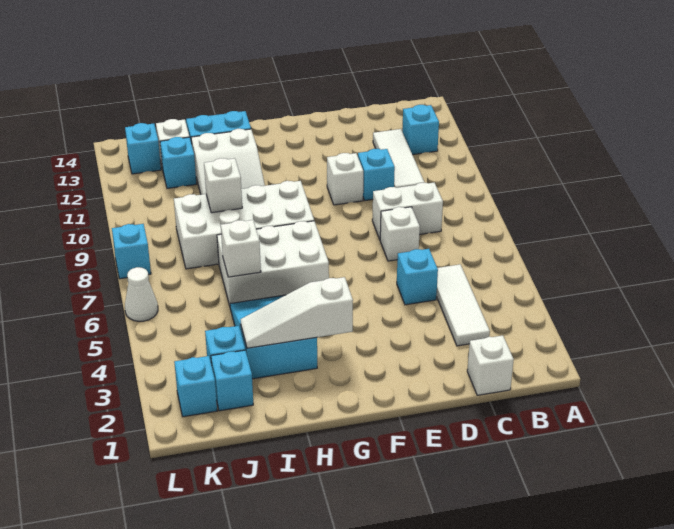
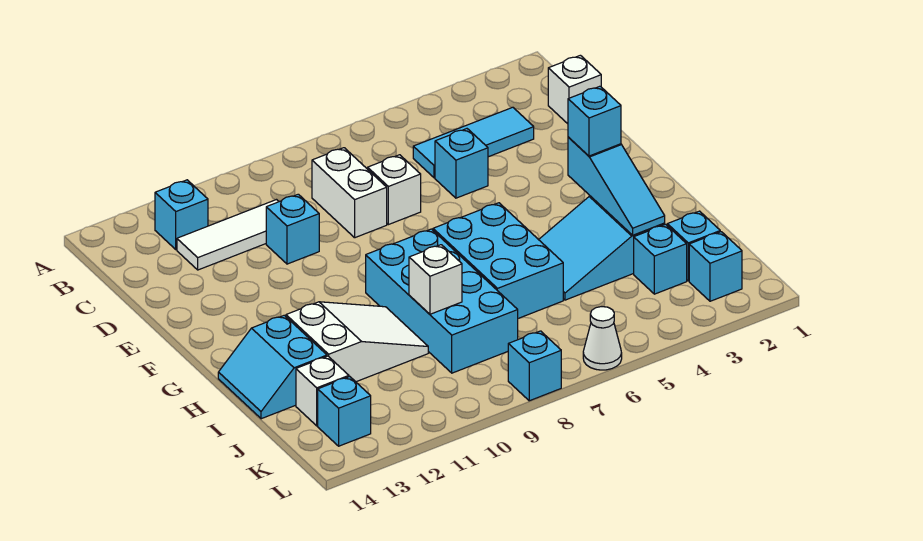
white tile C3:C5 level 1 -> cyan tile C3:C5 level 1
white brick E10 level 1 -> none
white slope G3:I3 level 2 top G -> cyan slope G3:I3 level 2 top G
white brick G6:I7 level 1 -> cyan brick G6:I7 level 1
white brick G8:J9 level 1 -> cyan brick G8:J9 level 1
white brick I6 level 2 -> none
cyan brick J12 level 1 -> cyan brick G3 level 3

